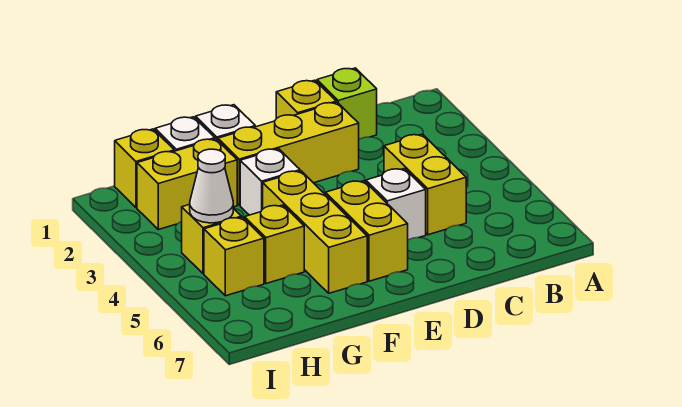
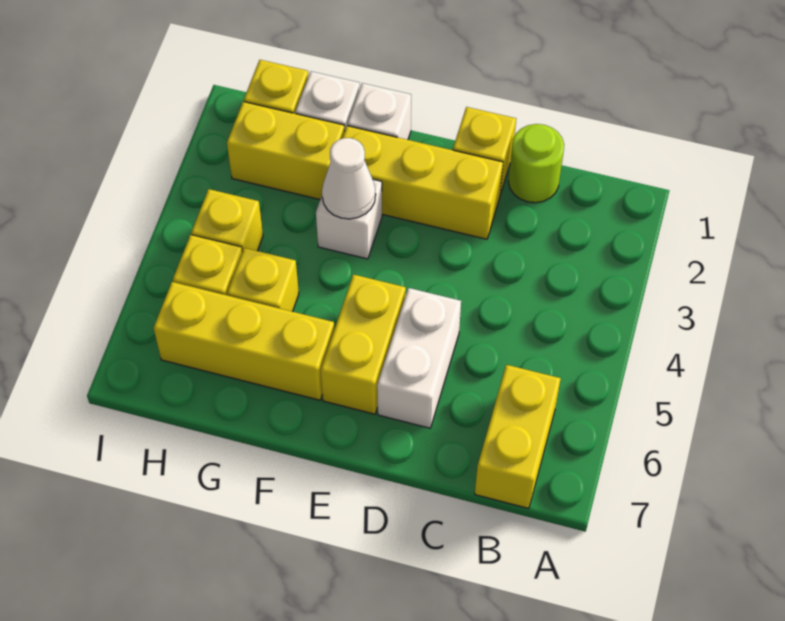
lime brick C1 level 1 -> lime round brick C1 level 1
yellow brick C4:C5 level 1 -> yellow brick B6:B7 level 1
white brick D5 level 1 -> white brick D5:D6 level 1
yellow brick F4:F6 level 1 -> yellow brick F6:H6 level 1
white cone H4 level 2 -> white cone F3 level 2

